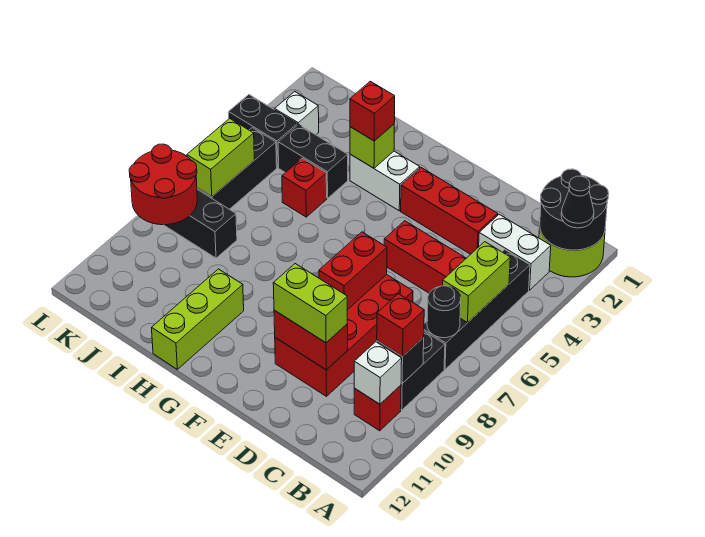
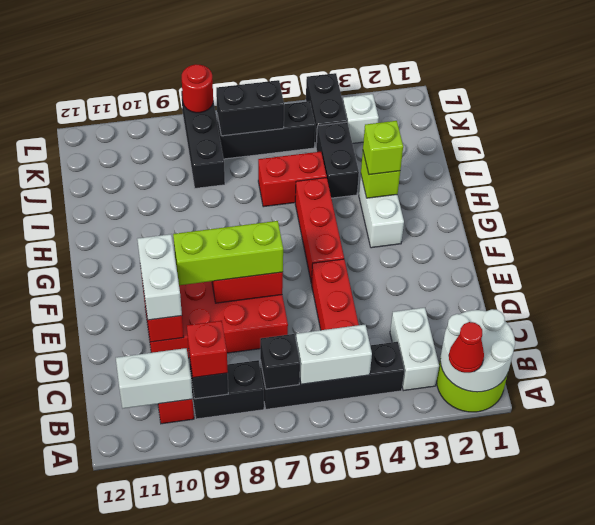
black round brick A1:B2 level 2 -> white round brick A1:B2 level 2
black cone A2 level 3 -> red cone A2 level 3
lime brick B5:B6 level 2 -> white brick B5:B6 level 2
black round brick B7 level 2 -> black brick B7 level 2
white brick B10 level 2 -> white brick B10:B11 level 2
red brick D3:F3 level 1 -> red brick F5:H5 level 1
lime brick D10:E10 level 3 -> white brick D10:E10 level 3
red brick H3 level 3 -> lime brick H3 level 3
lime brick H10:H12 level 1 -> lime brick E7:E9 level 3
red brick I5 level 1 -> red brick I5:I6 level 1
lime brick K6:K7 level 2 -> black brick K6:K7 level 2
red round brick K8:L9 level 2 -> red round brick L8 level 2

